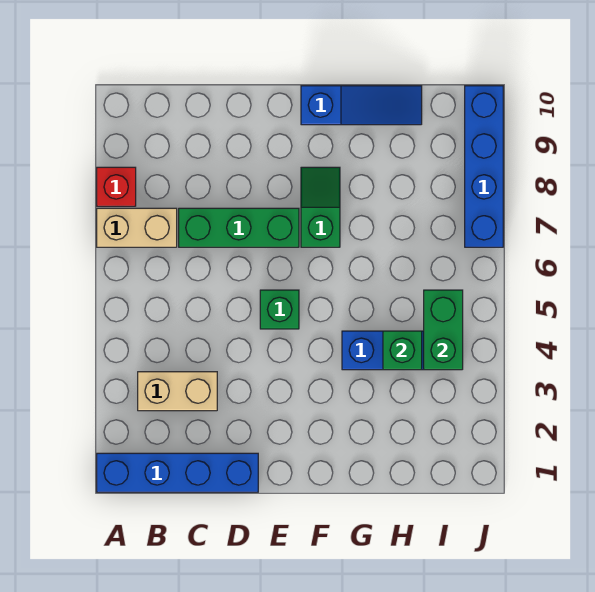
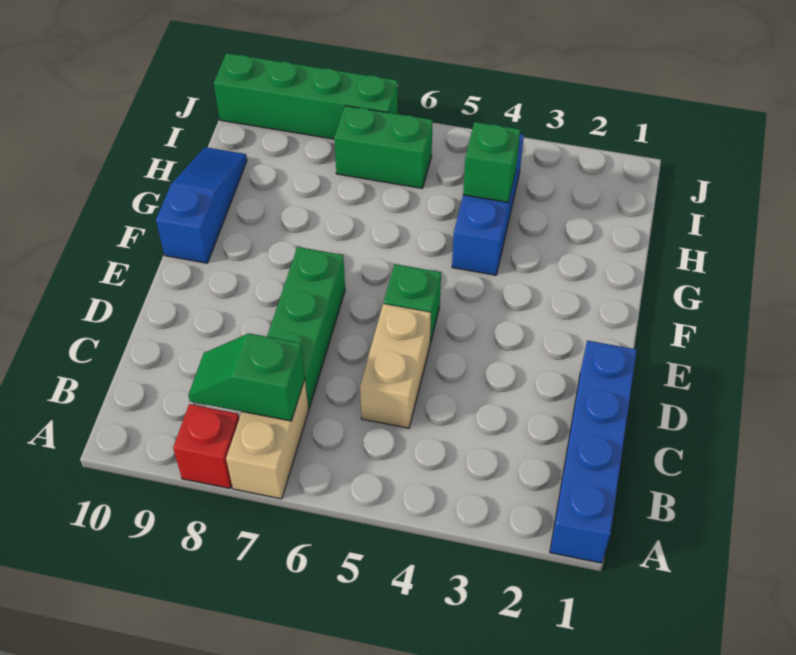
tan brick B3:C3 level 1 -> tan brick C5:D5 level 1
green slope F7:F8 level 1 top 7 -> green slope B7:B8 level 2 top 7
green brick I4:I5 level 2 -> green brick I6:I7 level 1
blue brick J7:J10 level 1 -> green brick J7:J10 level 1

